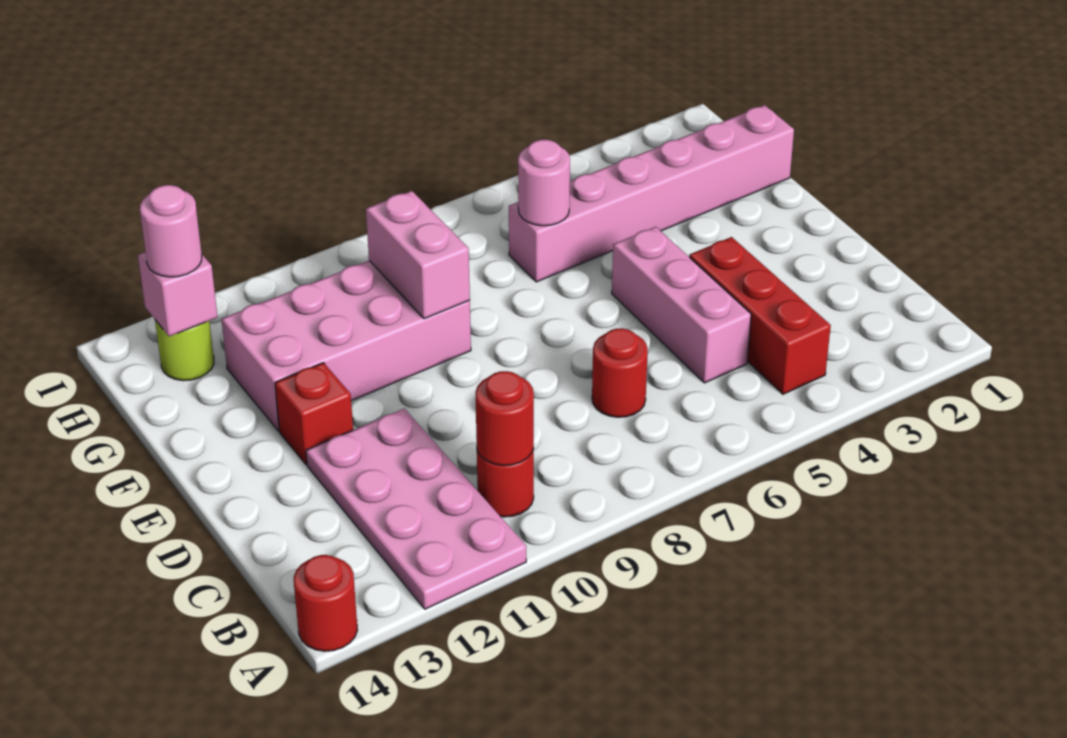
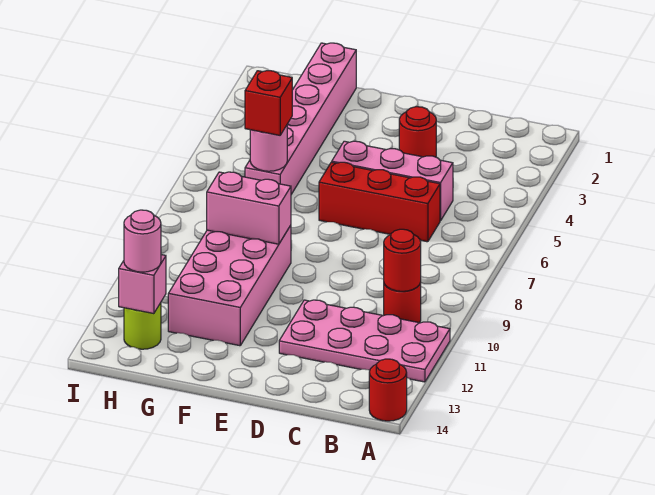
red brick B4:D4 level 1 -> red brick C6:E6 level 1
red round brick C7 level 1 -> red round brick D3 level 1
red brick E12 level 1 -> red brick G6 level 3

